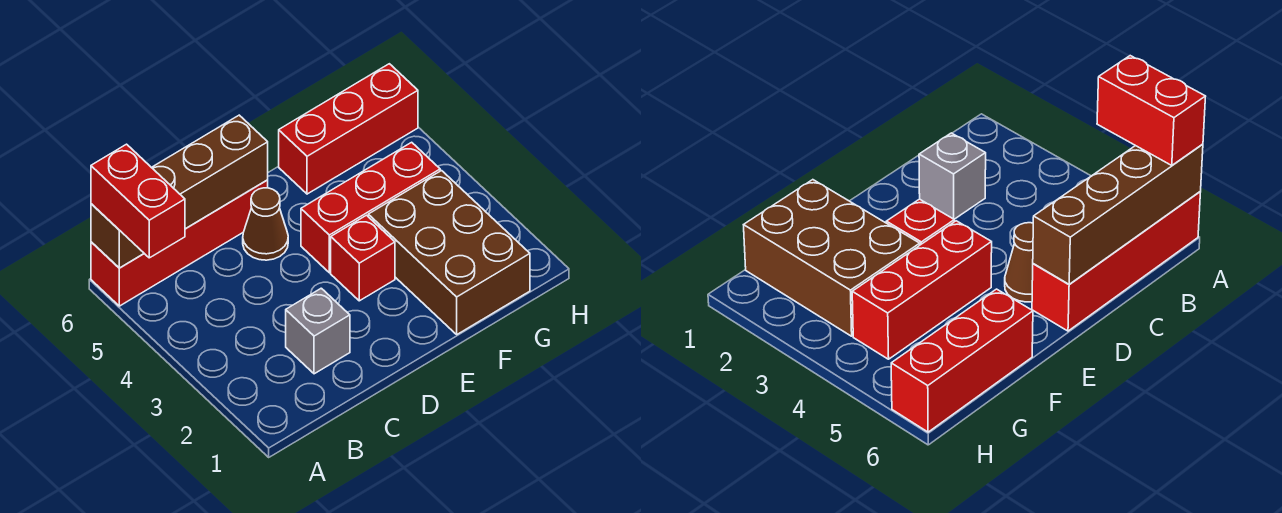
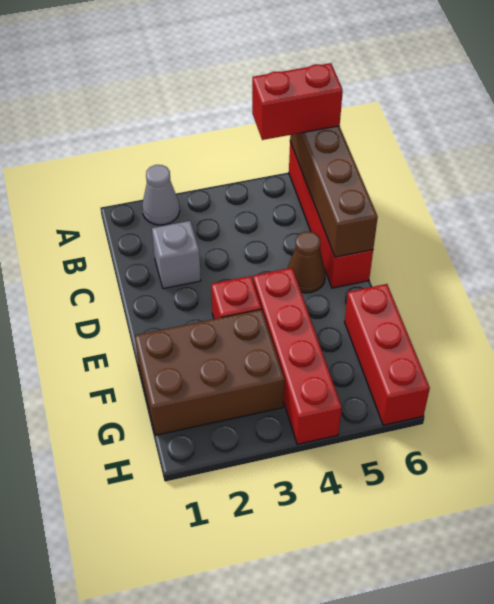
none -> grey cone A2 level 1
red brick E4:G4 level 1 -> red brick E4:H4 level 1

